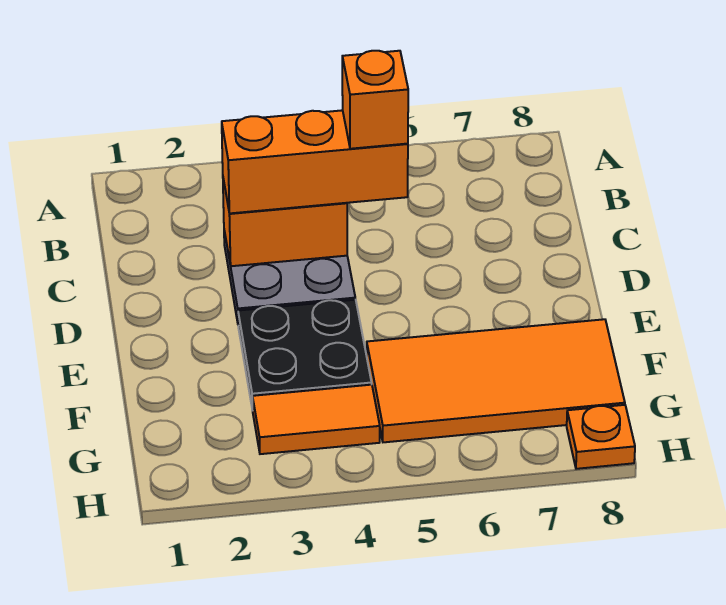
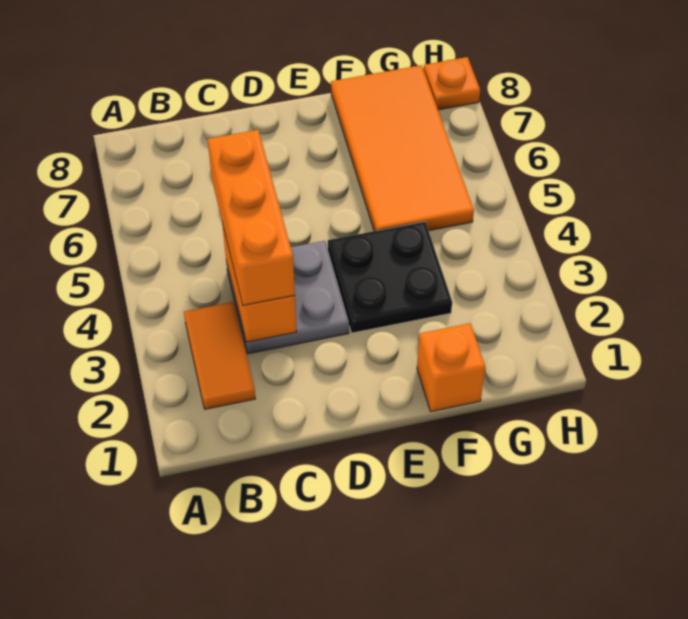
orange brick C5 level 4 -> orange brick F1 level 1
orange tile G3:G4 level 1 -> orange tile B2:B3 level 1

